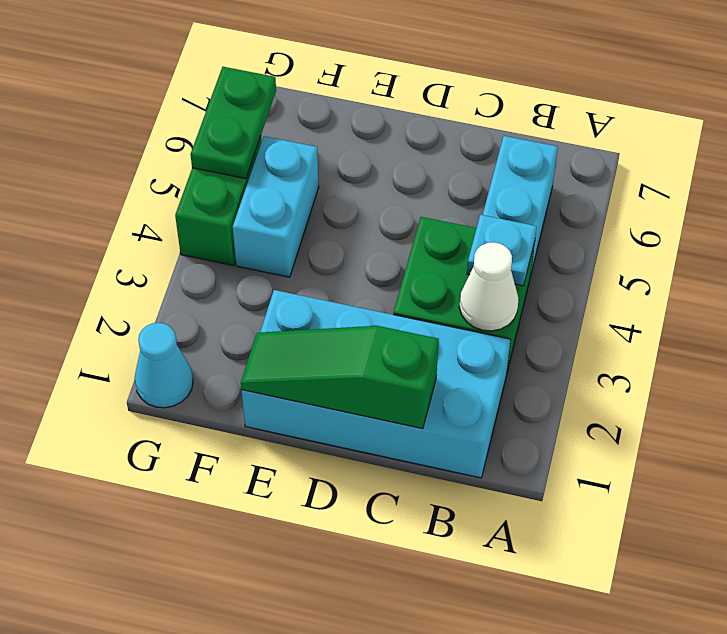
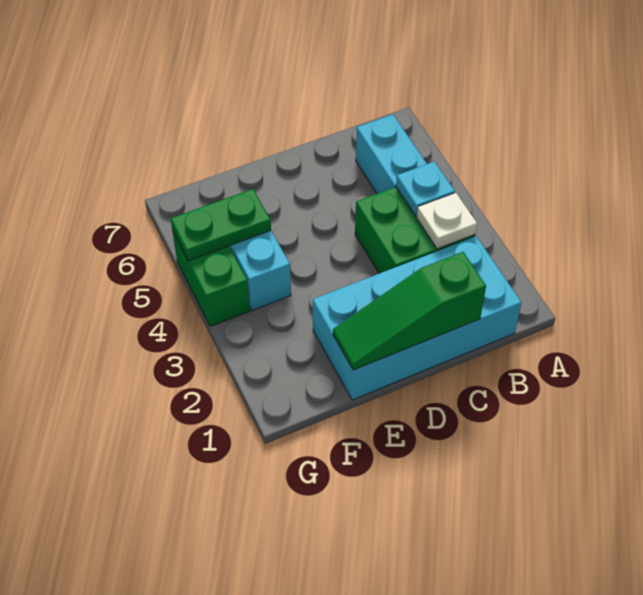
white cone B3 level 2 -> white plate B3 level 2
cyan cone G1 level 1 -> none
green plate G5:G6 level 2 -> green plate F5:G5 level 2

